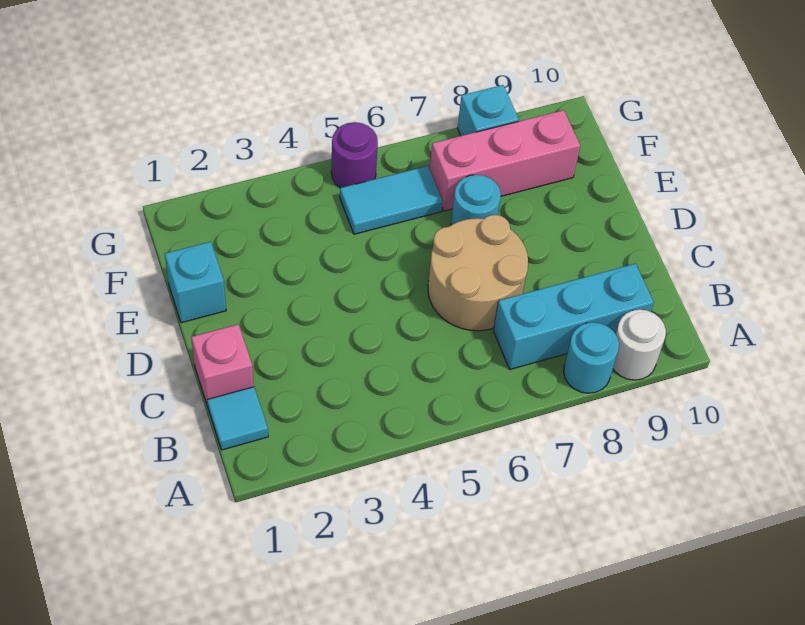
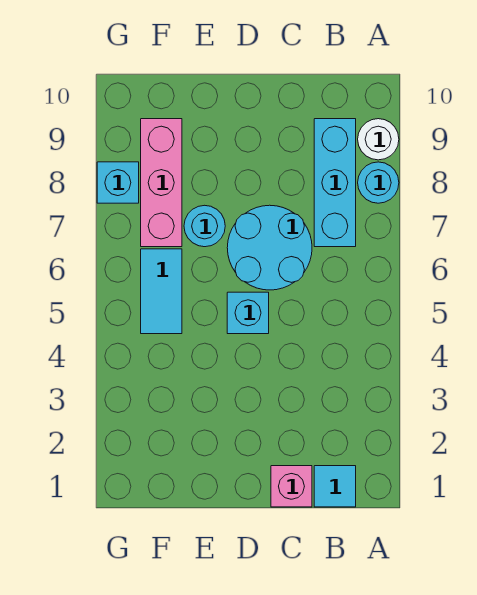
tan round brick C6:D7 level 1 -> cyan round brick C6:D7 level 1
cyan brick E1 level 1 -> cyan brick D5 level 1
purple round brick G5 level 1 -> none

